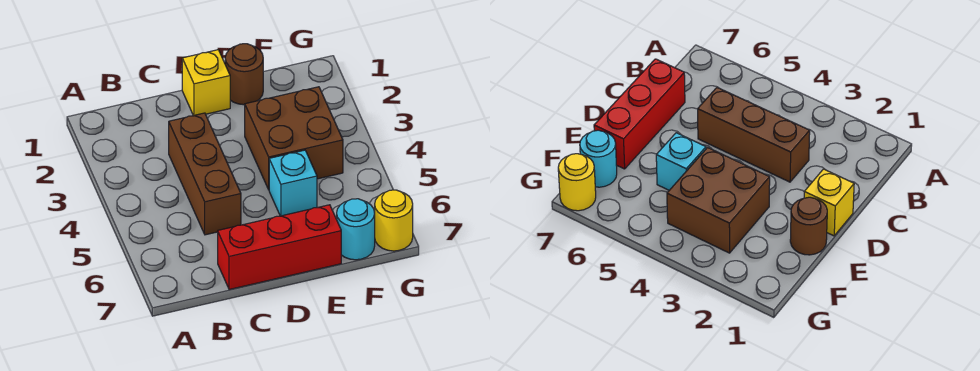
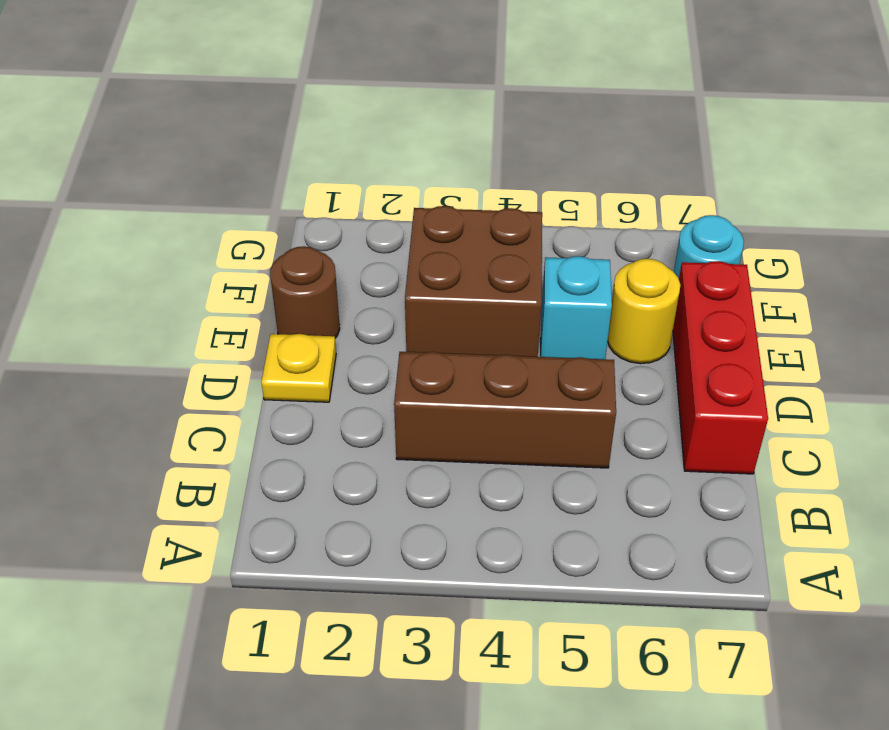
yellow brick D1 level 1 -> yellow plate D1 level 1
yellow round brick G7 level 1 -> yellow round brick E6 level 1

